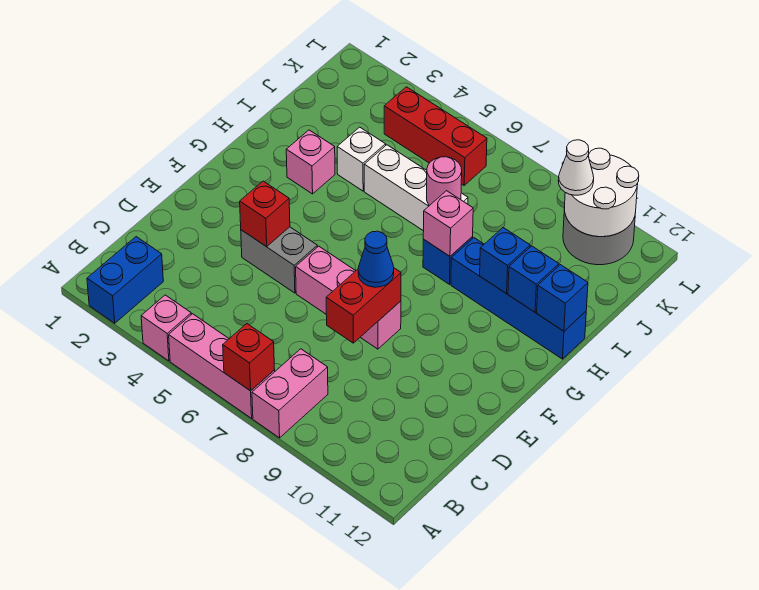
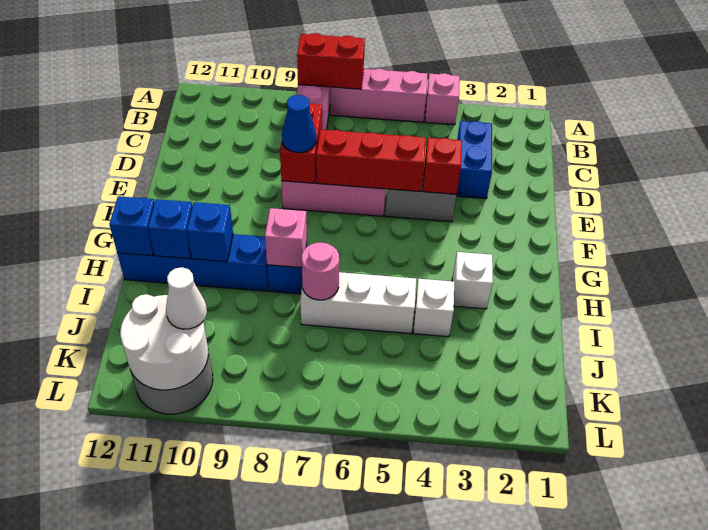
blue brick A2:B2 level 1 -> blue brick C3:D3 level 1
red brick A7 level 2 -> red brick A7:A8 level 2
pink brick H3 level 1 -> white brick H3 level 1
red brick K4:K6 level 1 -> red brick E5:E7 level 2

